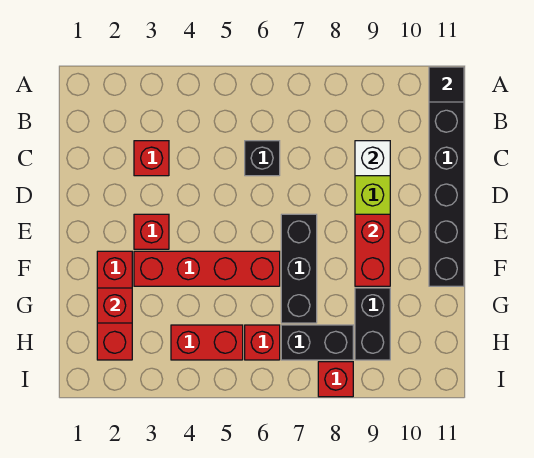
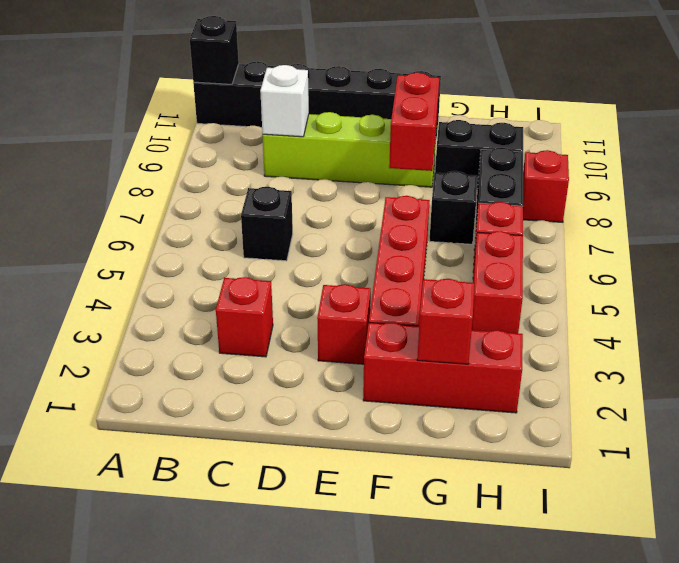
black tile A11 level 2 -> black brick A11 level 2
black brick E7:G7 level 1 -> black brick G7 level 1
red brick E9:F9 level 2 -> red brick F8:F9 level 2

